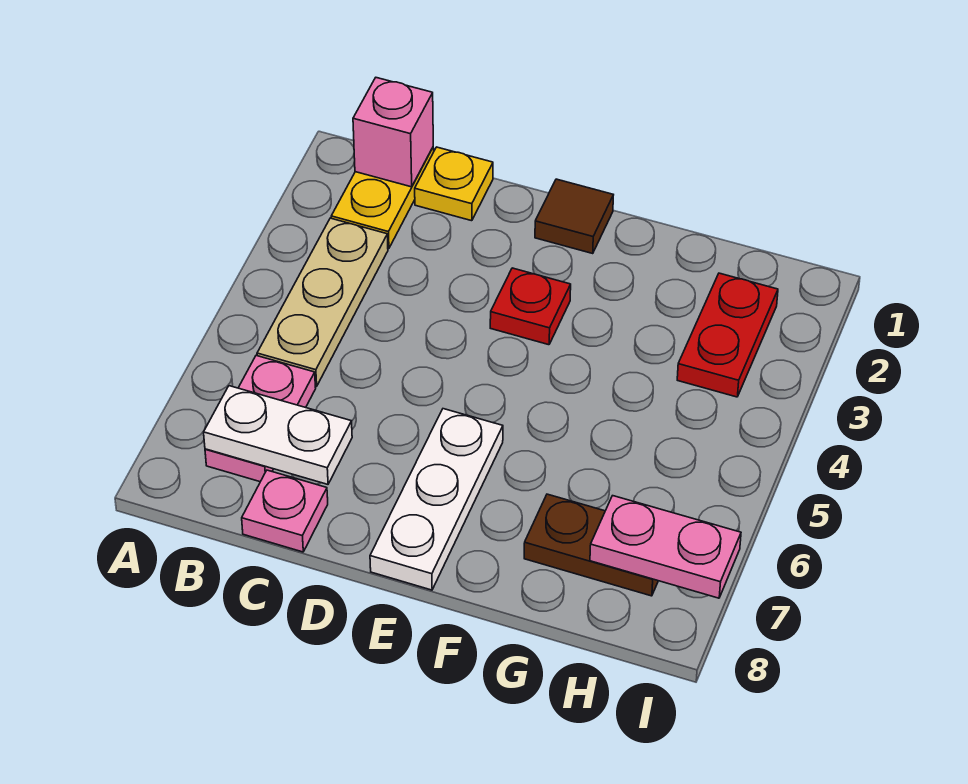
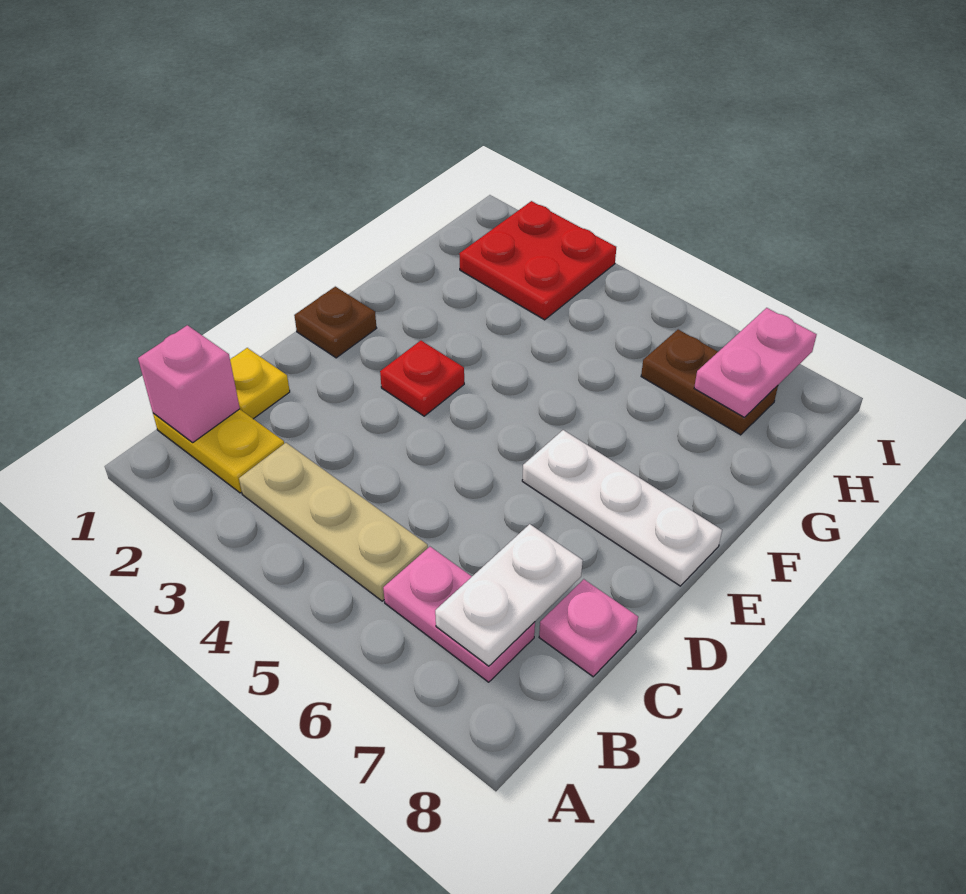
brown tile E1 level 1 -> brown plate E1 level 1
brown plate G7:H7 level 1 -> brown plate H6:H7 level 1
red plate H2:H3 level 1 -> red plate H2:I3 level 1

